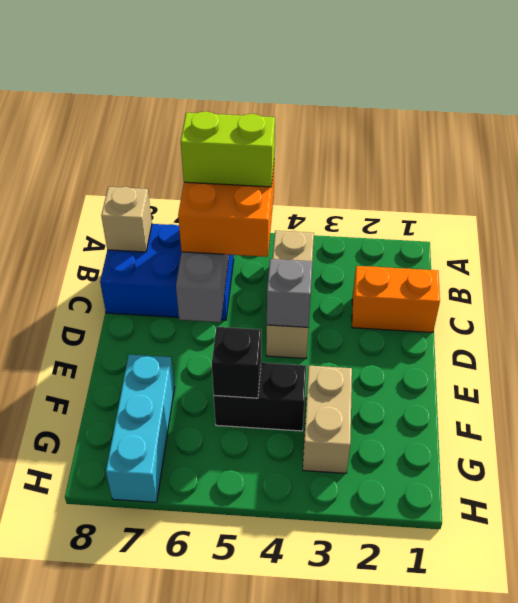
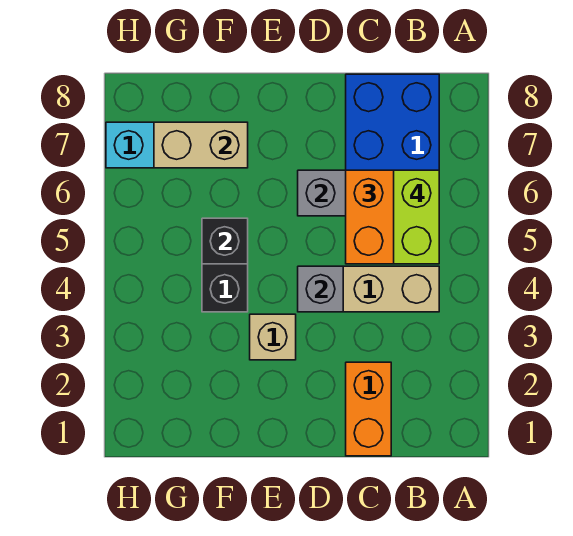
tan brick B8 level 2 -> tan brick E3 level 1
tan brick F3:G3 level 1 -> tan brick F7:G7 level 2

